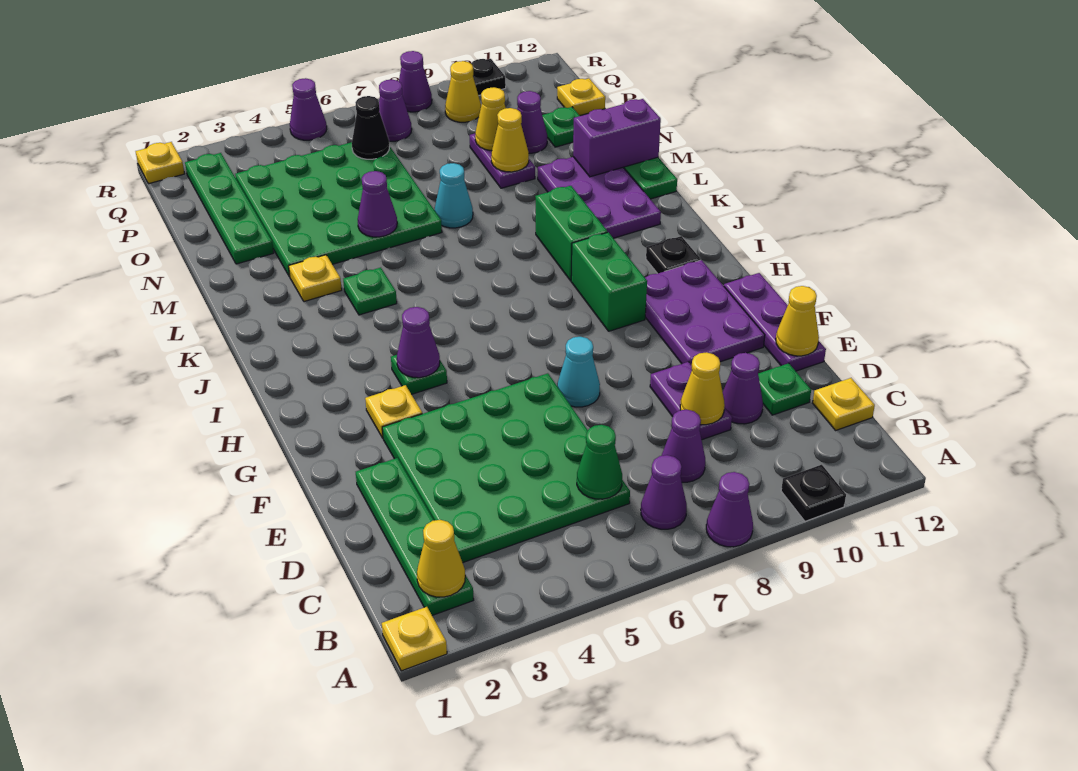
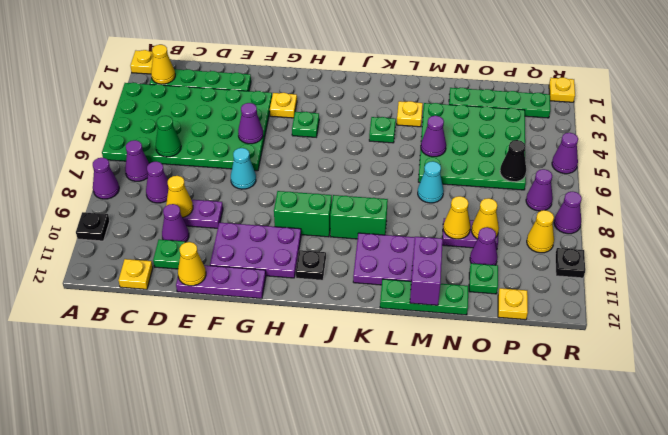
green plate C3:F6 level 1 -> green plate A3:F6 level 1
purple cone H4 level 2 -> purple cone F5 level 2

